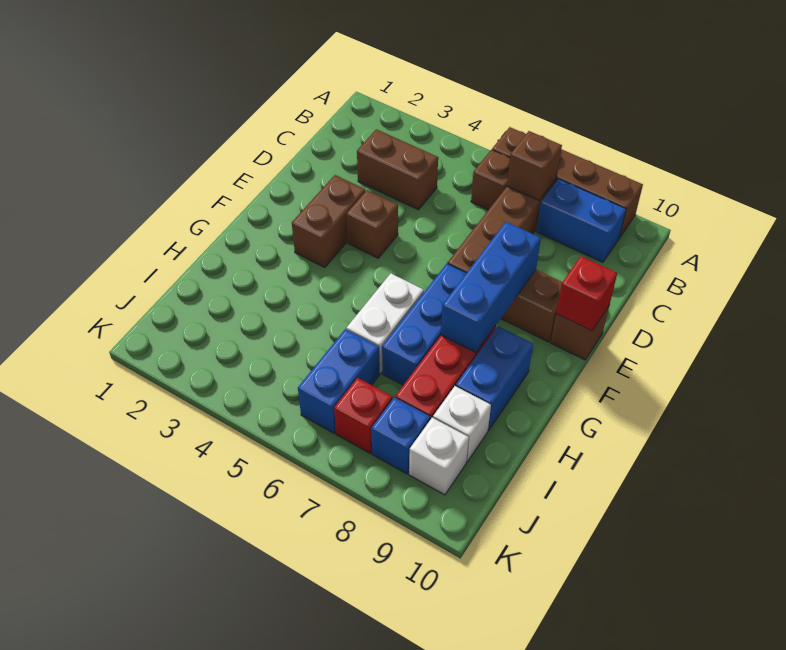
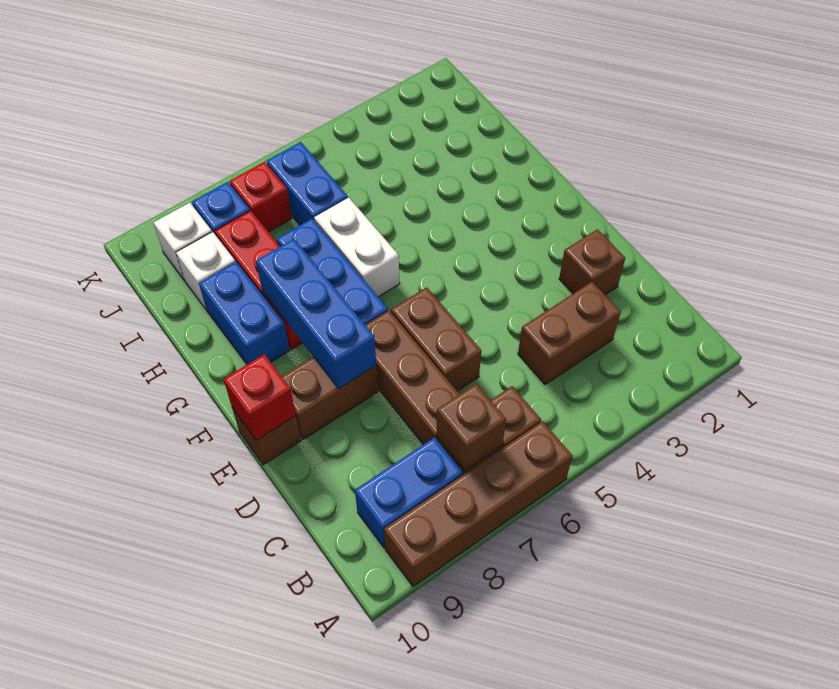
brown brick E3:F3 level 1 -> brown brick D6:E6 level 1
brown brick E4 level 1 -> brown brick D2 level 1

